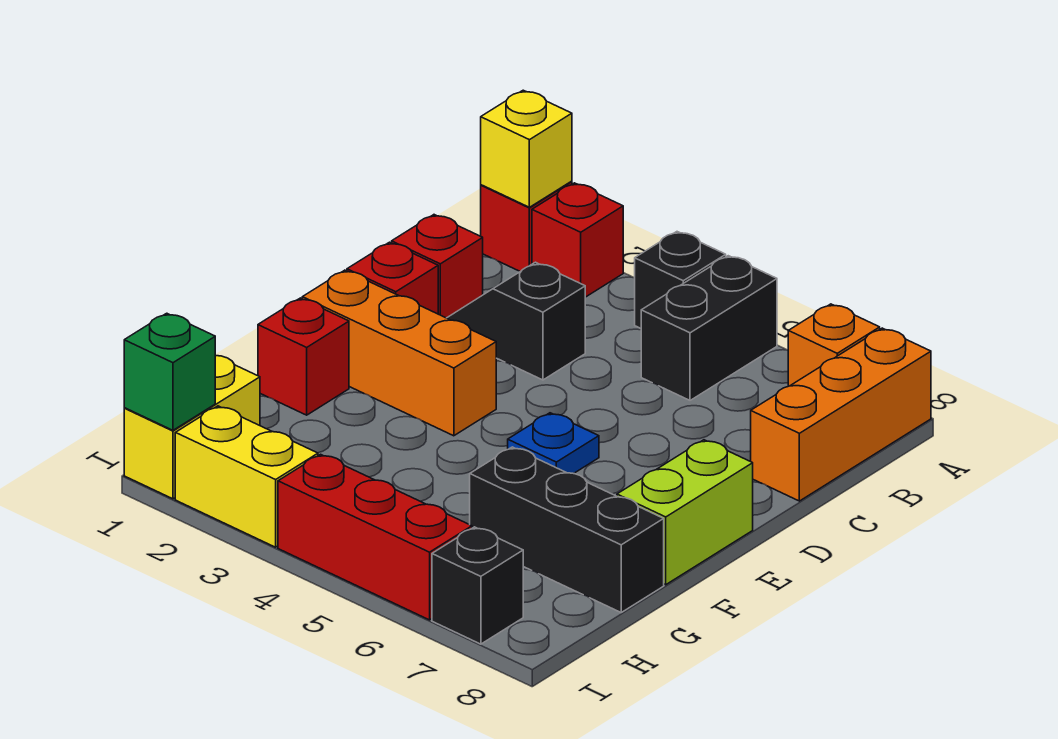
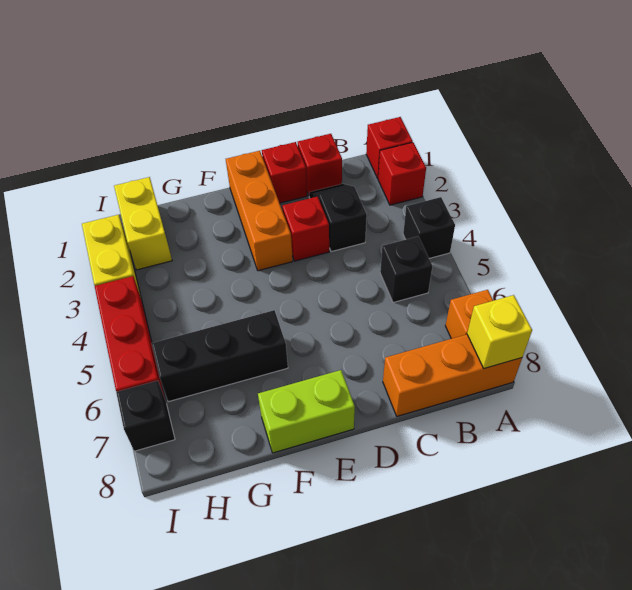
yellow brick A1 level 2 -> yellow brick A8 level 2
black brick A5:B5 level 1 -> black brick B5 level 1
blue plate E5 level 1 -> none
red brick F1 level 1 -> red brick D3 level 1
black brick G6:G8 level 1 -> black brick F6:H6 level 1
yellow brick H1:I1 level 1 -> yellow brick H1:H2 level 1
green brick I1 level 2 -> none

